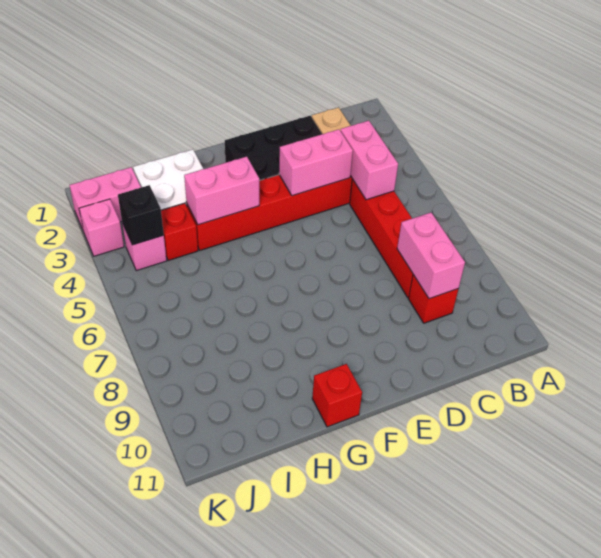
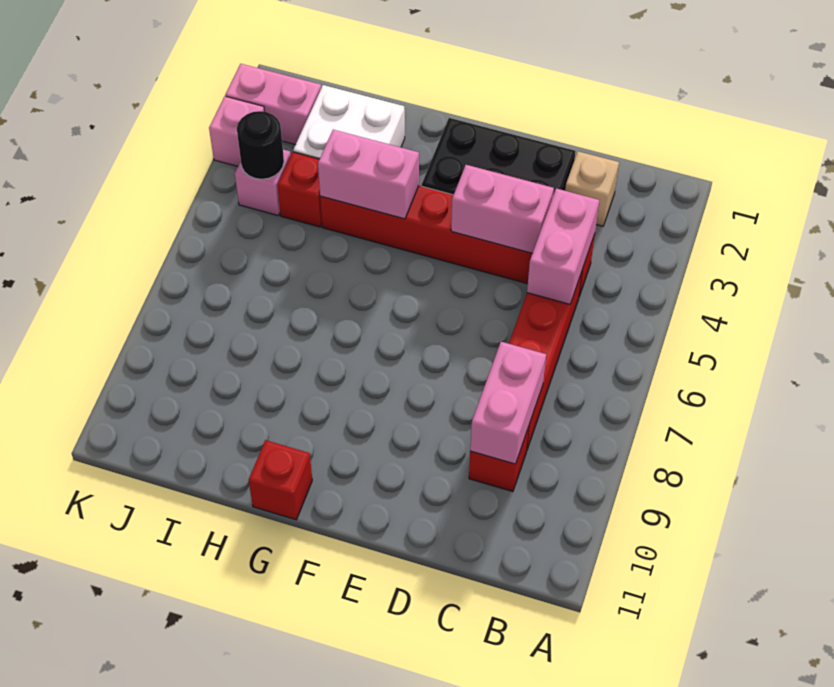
black brick J4 level 2 -> black round brick J4 level 2

